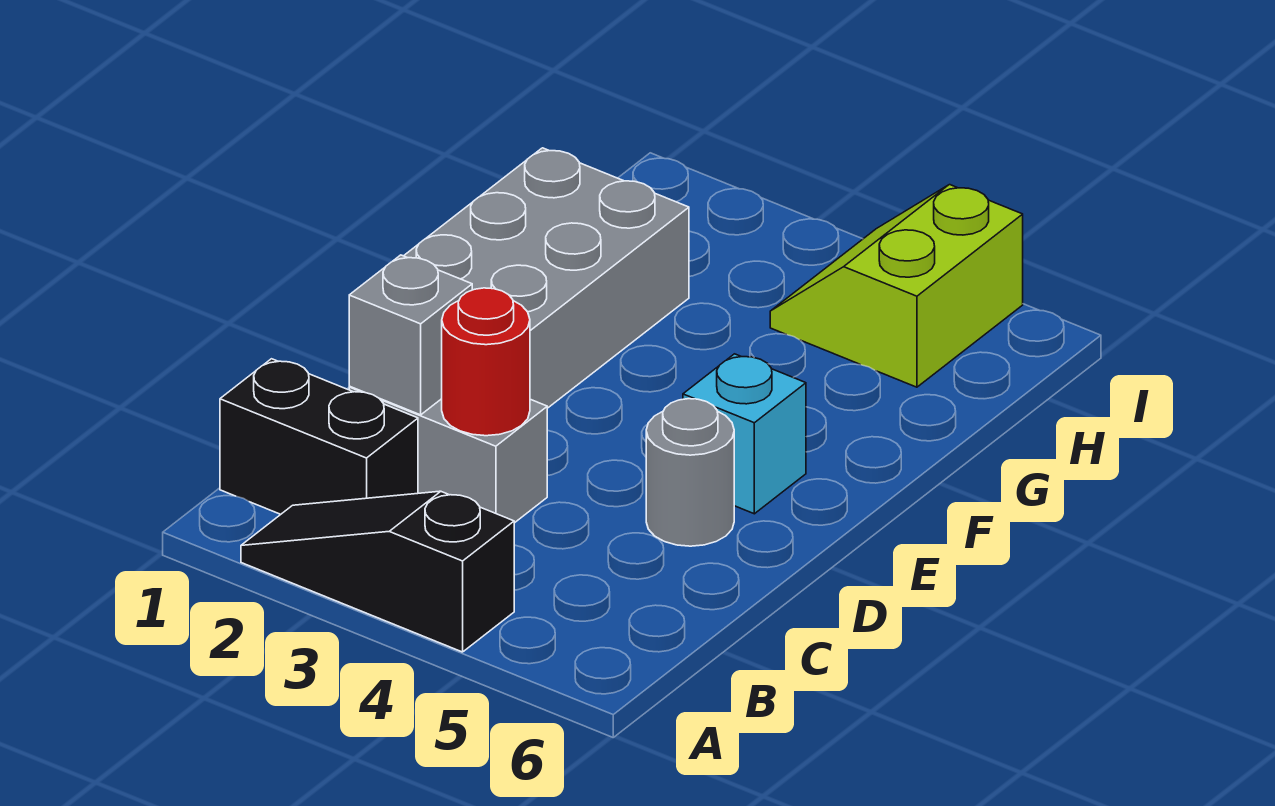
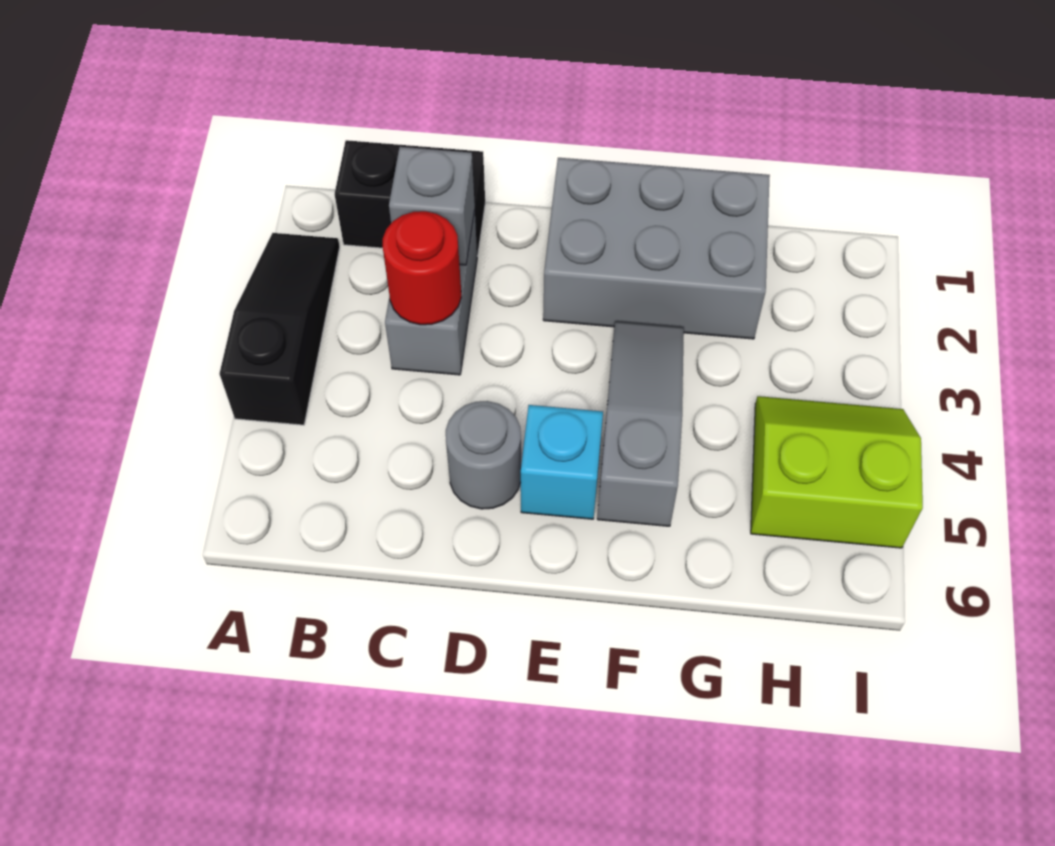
black brick B1:B2 level 1 -> black brick B1:C1 level 1
none -> grey slope F3:F5 level 1 top 5

